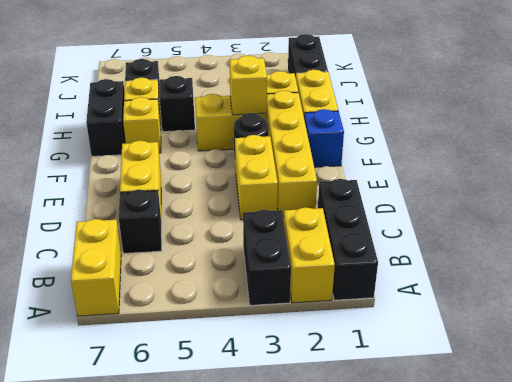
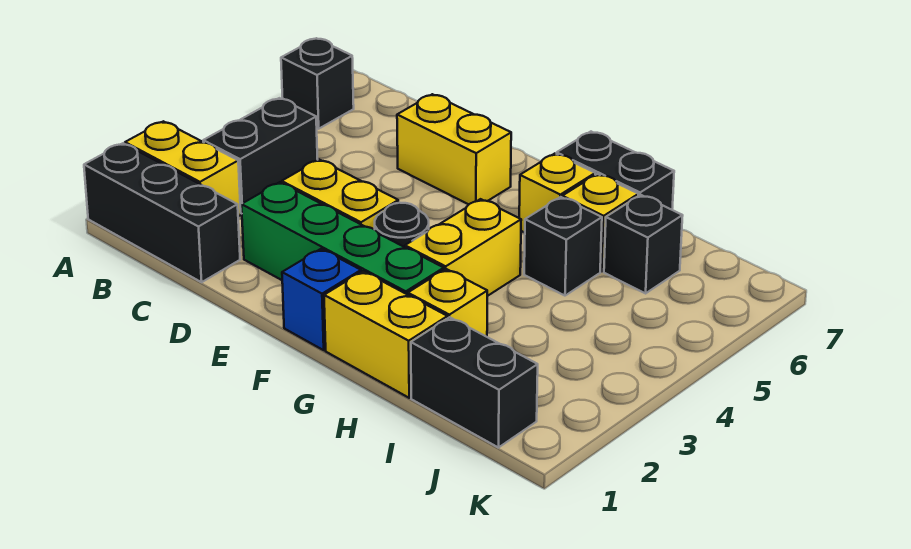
black brick A3:B3 level 1 -> black brick B3:B4 level 1
yellow brick A7:B7 level 1 -> none
black brick C6 level 1 -> black brick A6 level 1
yellow brick D2:G2 level 1 -> green brick D2:G2 level 1
yellow brick G3 level 2 -> none

